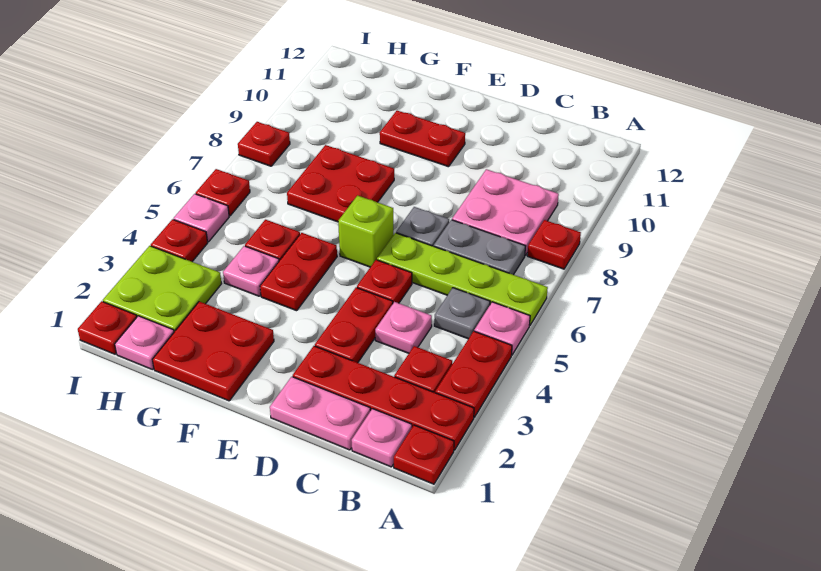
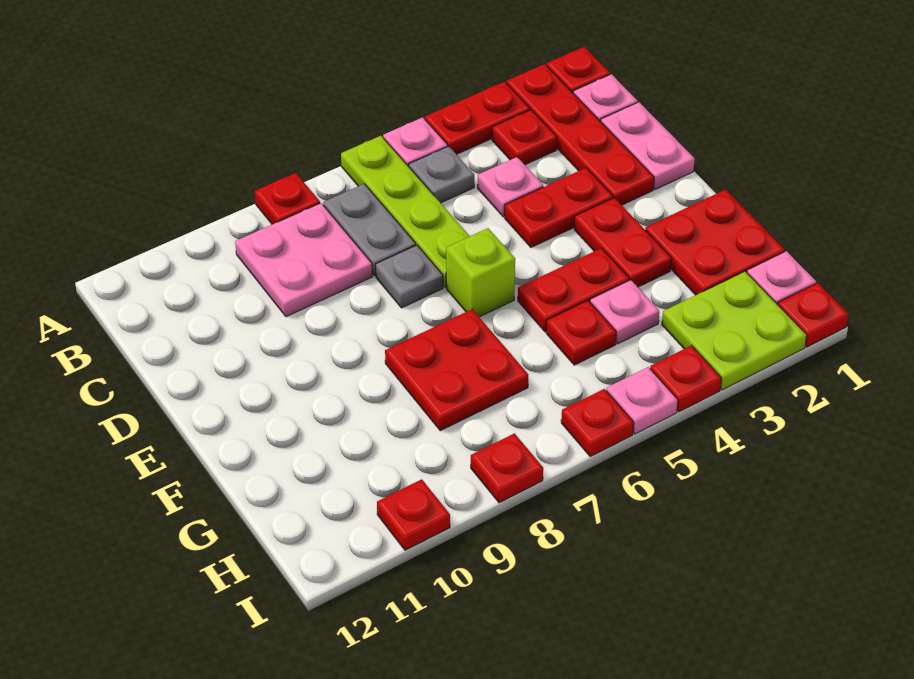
red plate D5 level 1 -> red plate I10 level 1
red plate E10:F10 level 1 -> red plate E3:F3 level 1

